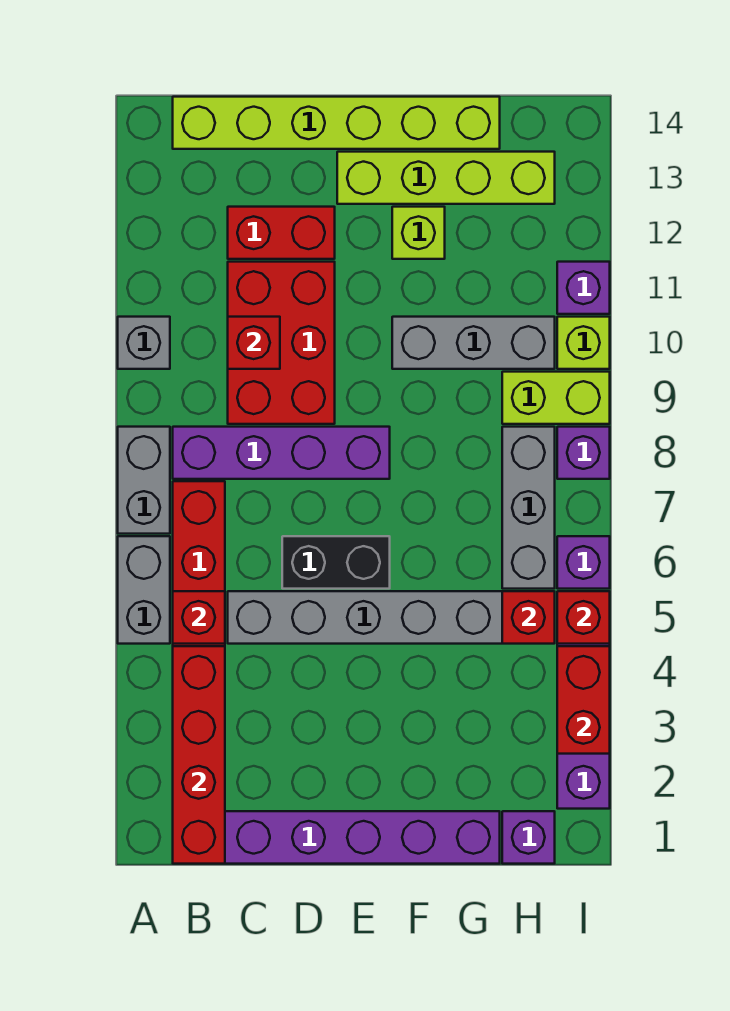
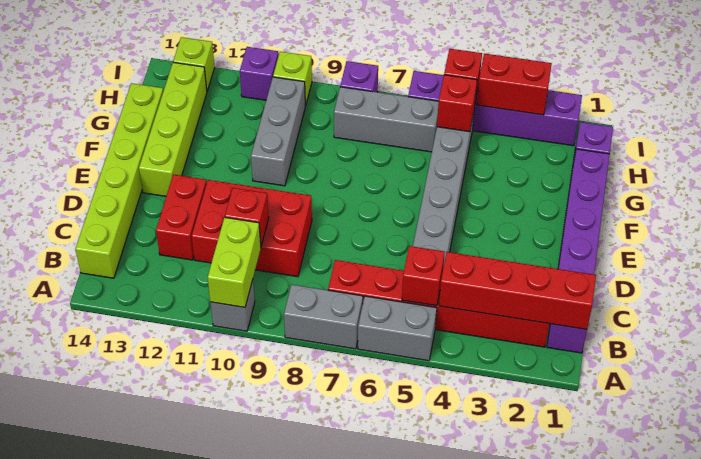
purple brick B8:E8 level 1 -> none
black brick D6:E6 level 1 -> none
lime brick F12 level 1 -> lime brick I13 level 1
lime brick H9:I9 level 1 -> lime brick A10:B10 level 2

